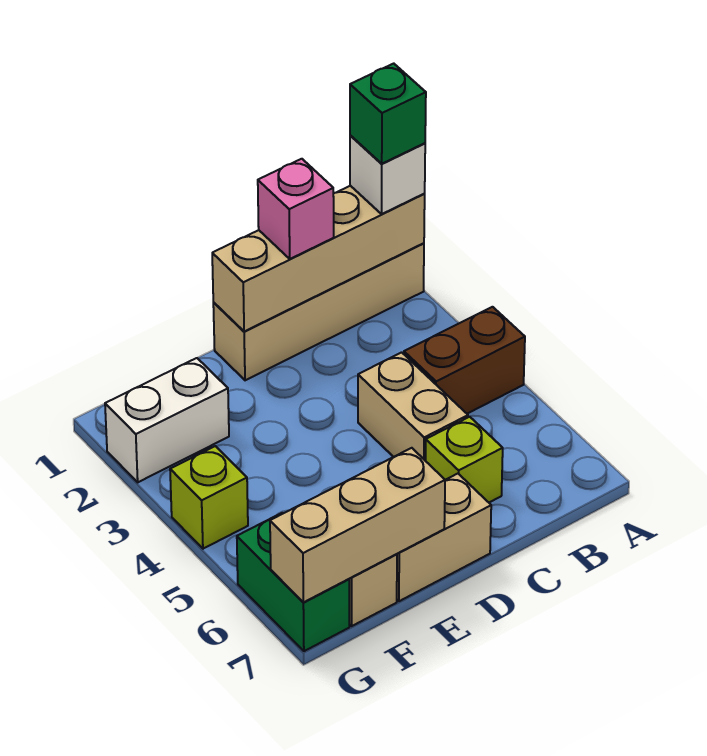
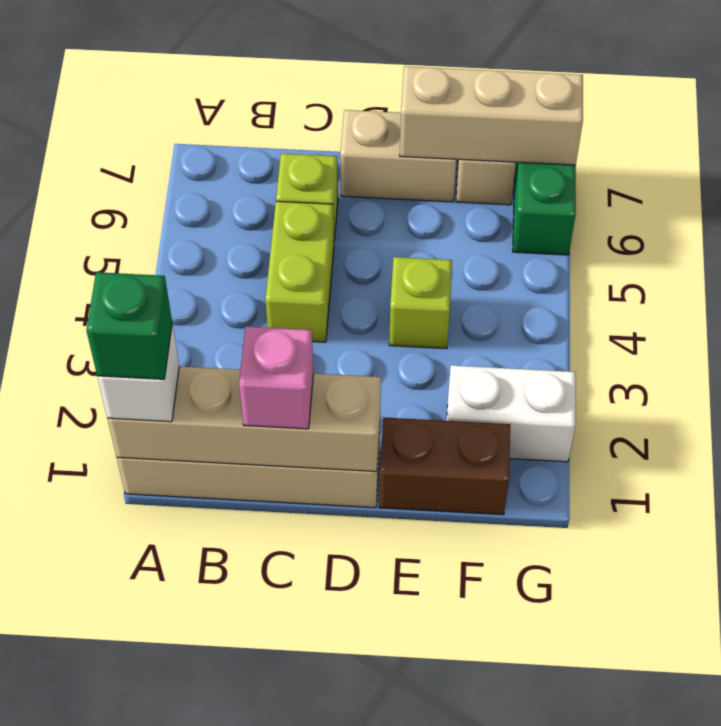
brown brick A4:B4 level 1 -> brown brick E1:F1 level 1
tan brick C4:C5 level 1 -> lime brick C4:C5 level 1
lime brick G4 level 1 -> lime brick E4 level 1

